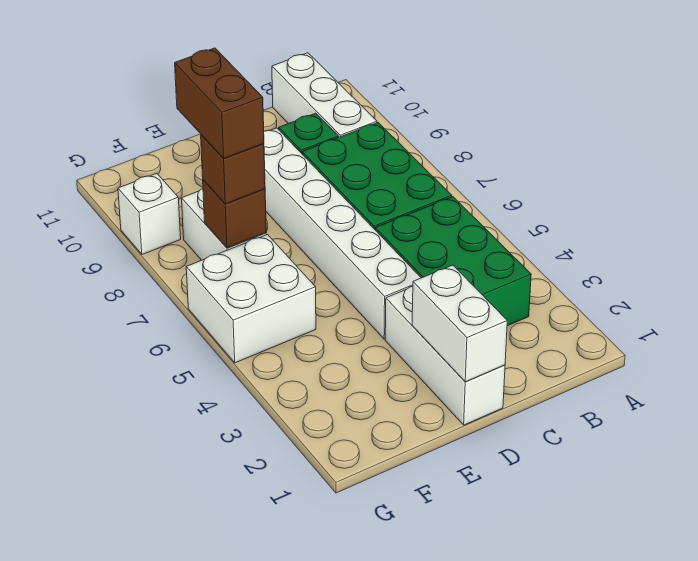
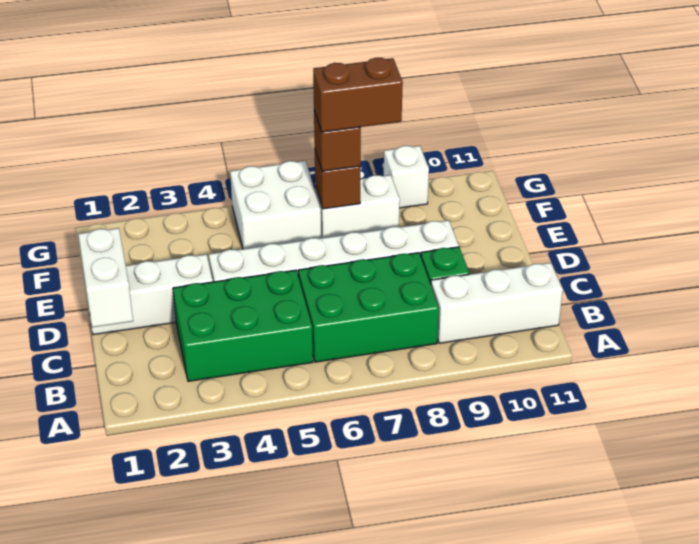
white brick D1:D2 level 2 -> white brick C1:D1 level 2

